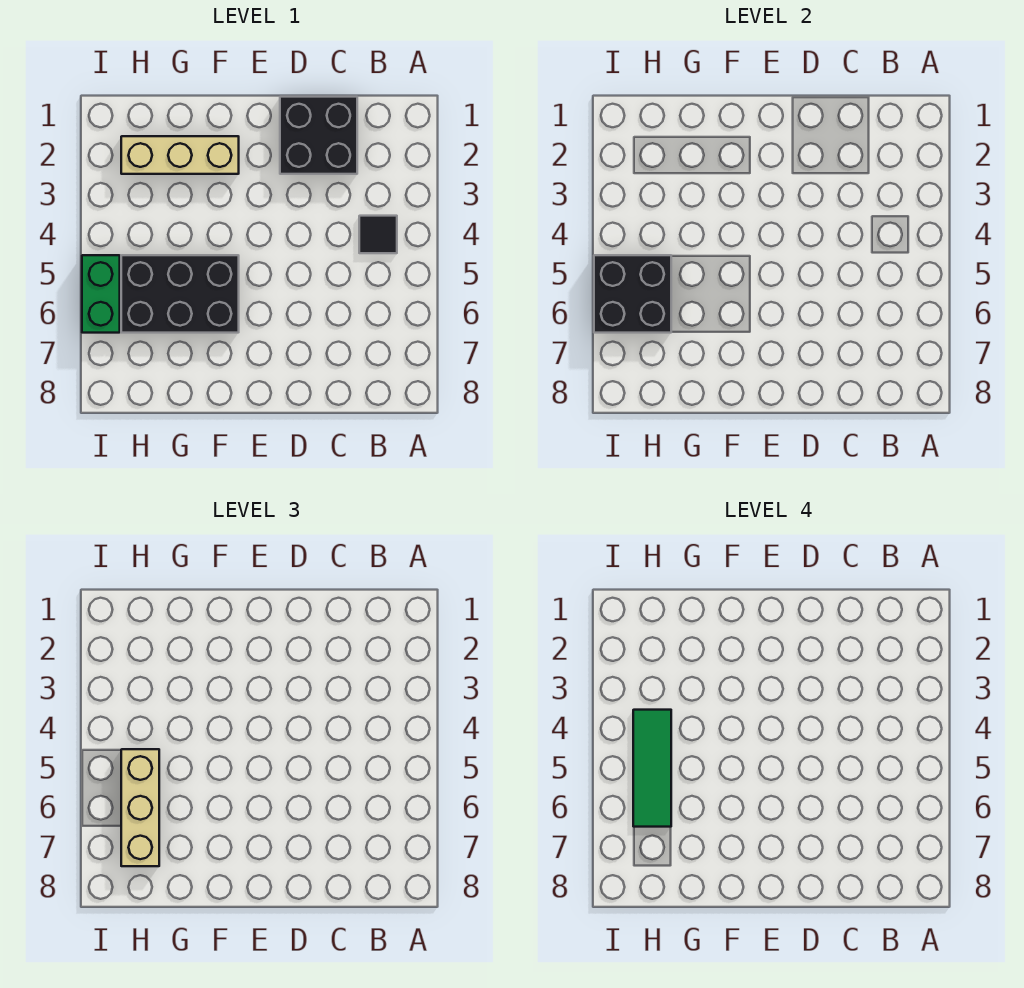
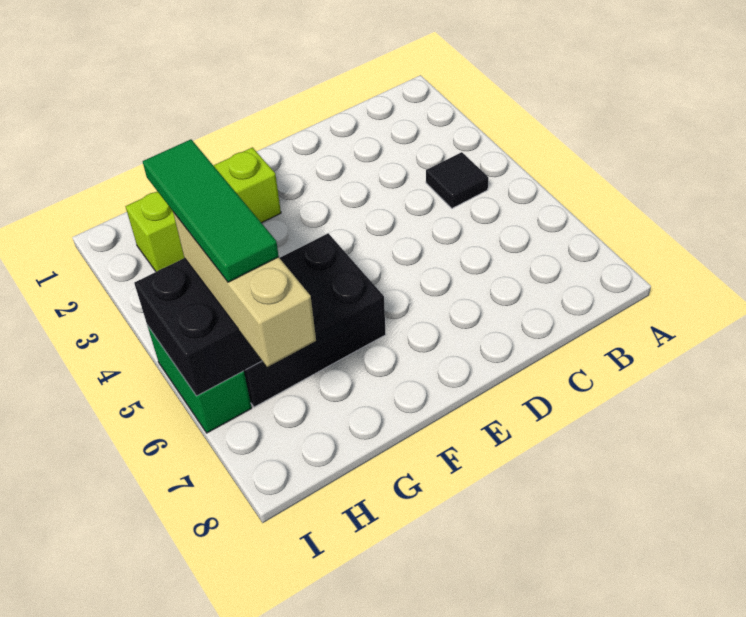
black brick C1:D2 level 1 -> none
tan brick F2:H2 level 1 -> lime brick F2:H2 level 1

